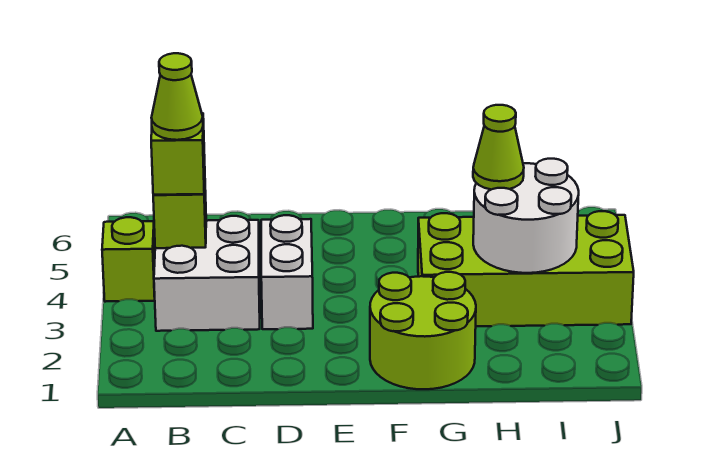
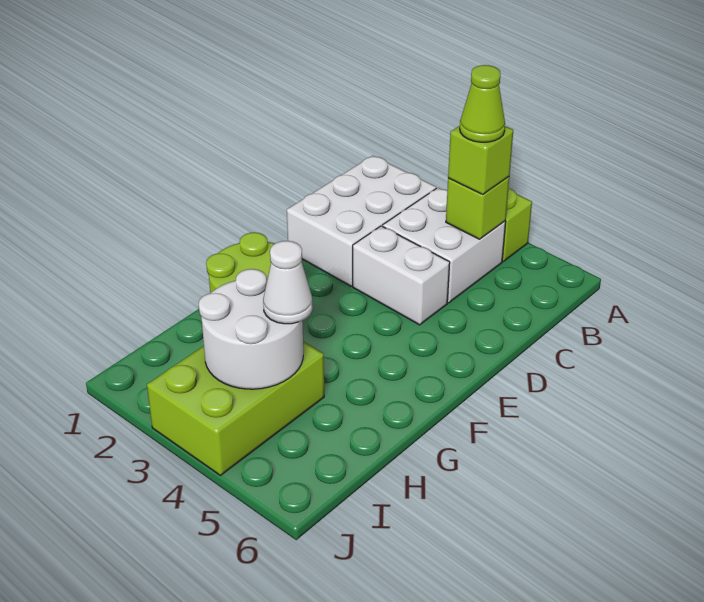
none -> white brick B1:D2 level 1
lime brick G3:J4 level 1 -> lime brick H3:J4 level 1
lime cone H4 level 3 -> white cone H4 level 3

